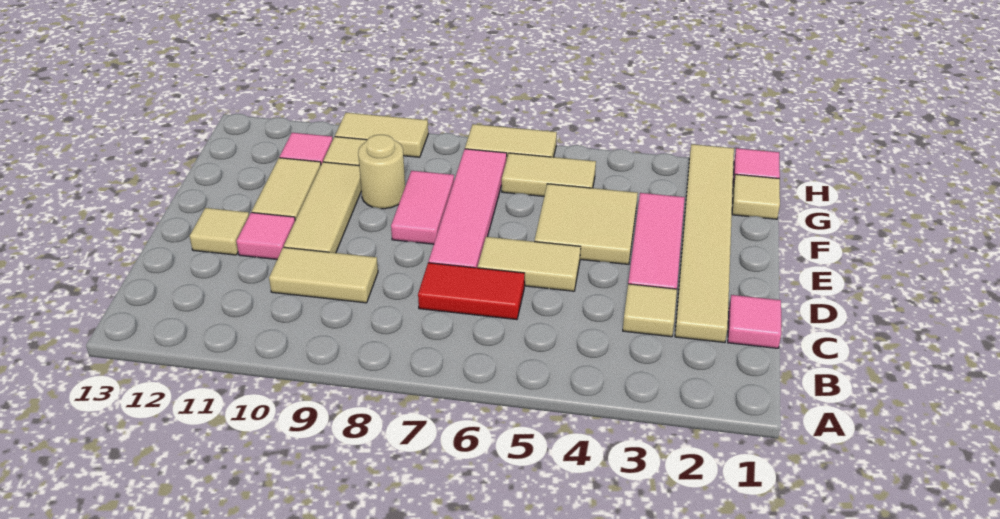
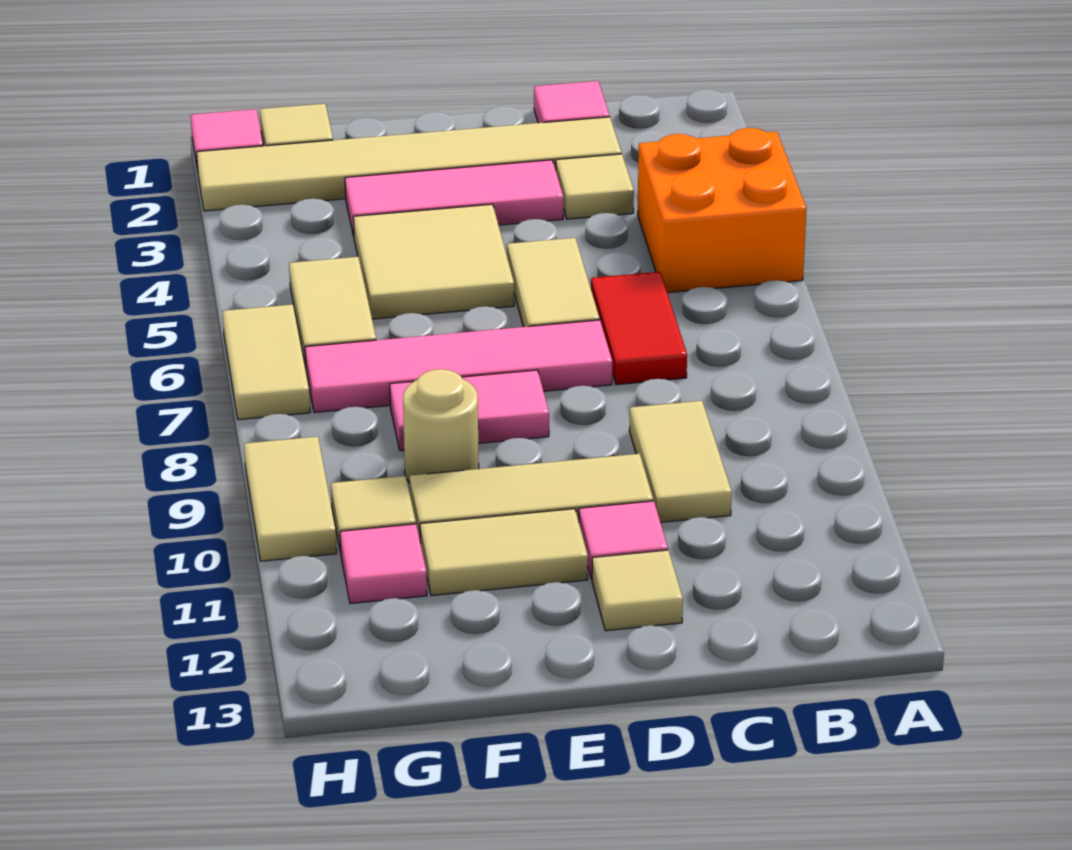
none -> orange brick A4:B5 level 1

